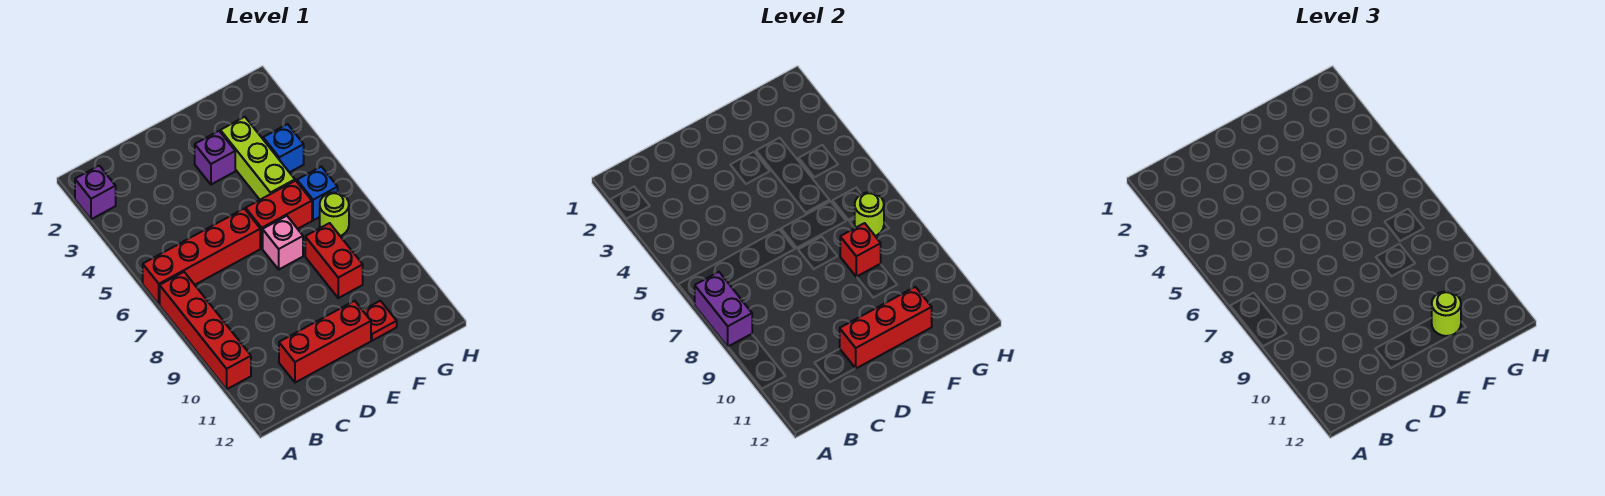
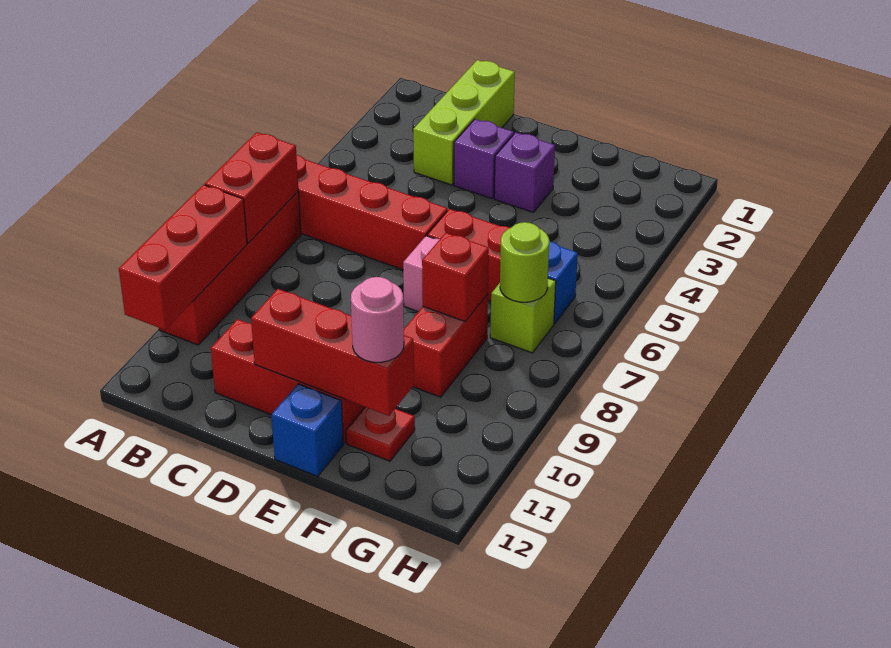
purple brick A2 level 1 -> purple brick D3 level 1
purple brick A7:A8 level 2 -> red brick A7:A8 level 2
none -> red brick A9:A11 level 2
lime brick F3:F5 level 1 -> lime brick C1:C3 level 1
lime round brick F11 level 3 -> pink round brick F11 level 3
blue brick G4 level 1 -> blue brick E12 level 1
lime round brick G7 level 1 -> lime brick G7 level 1

